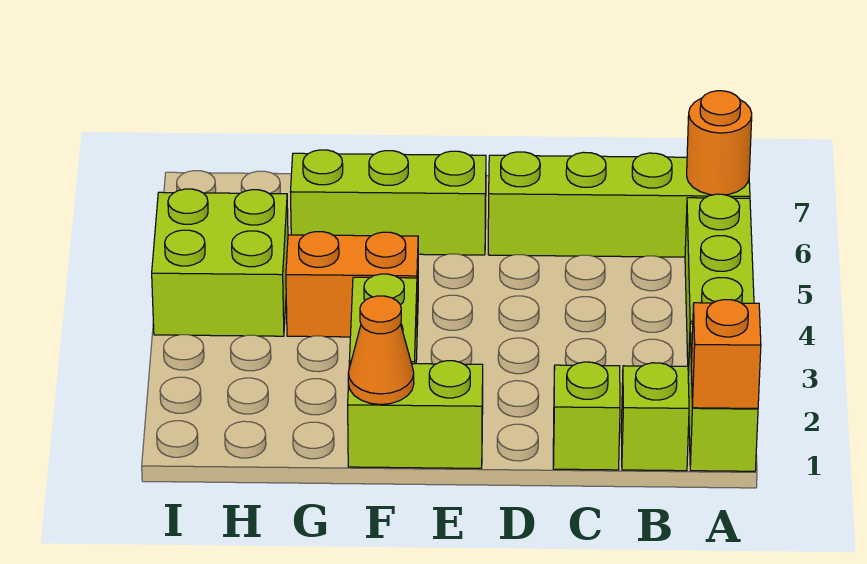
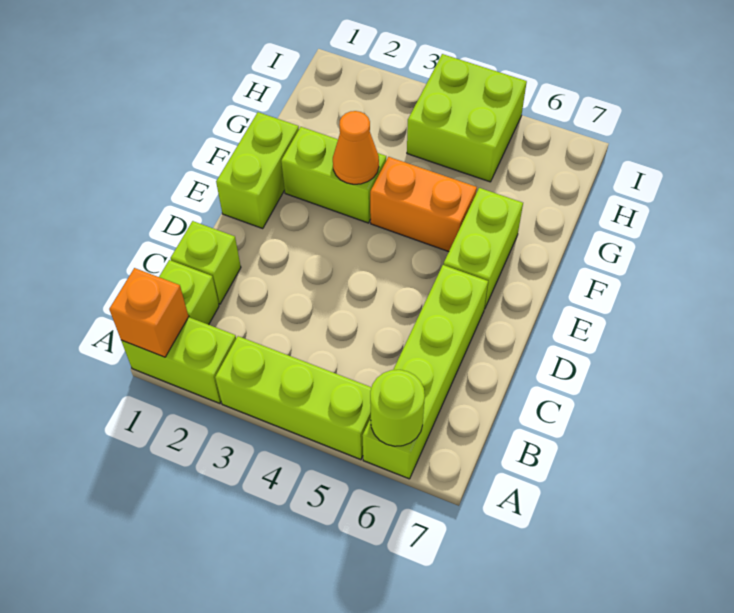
orange round brick A6 level 2 -> lime round brick A6 level 2
lime brick E6:G6 level 1 -> lime brick E6:F6 level 1
orange cone F1 level 2 -> orange cone F3 level 2
orange brick F4:G4 level 1 -> orange brick F4:F5 level 1

